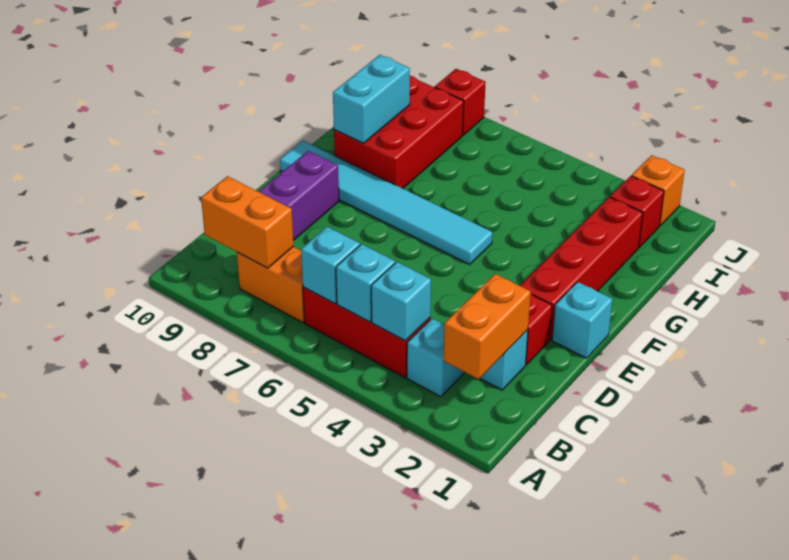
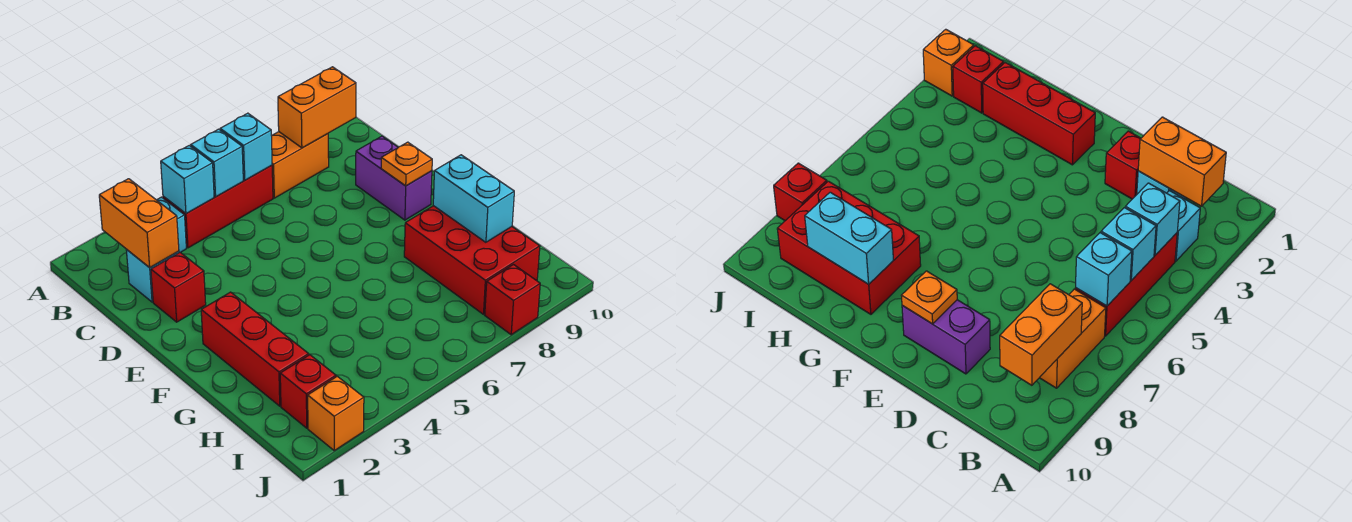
cyan brick E1 level 1 -> none
red brick E2:H2 level 1 -> red brick F2:H2 level 1
none -> orange plate E9 level 2
cyan tile F5:F10 level 1 -> none

